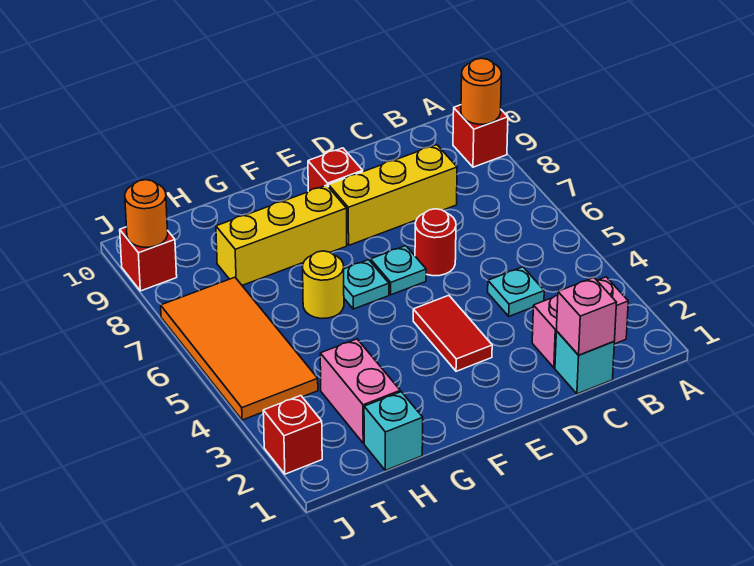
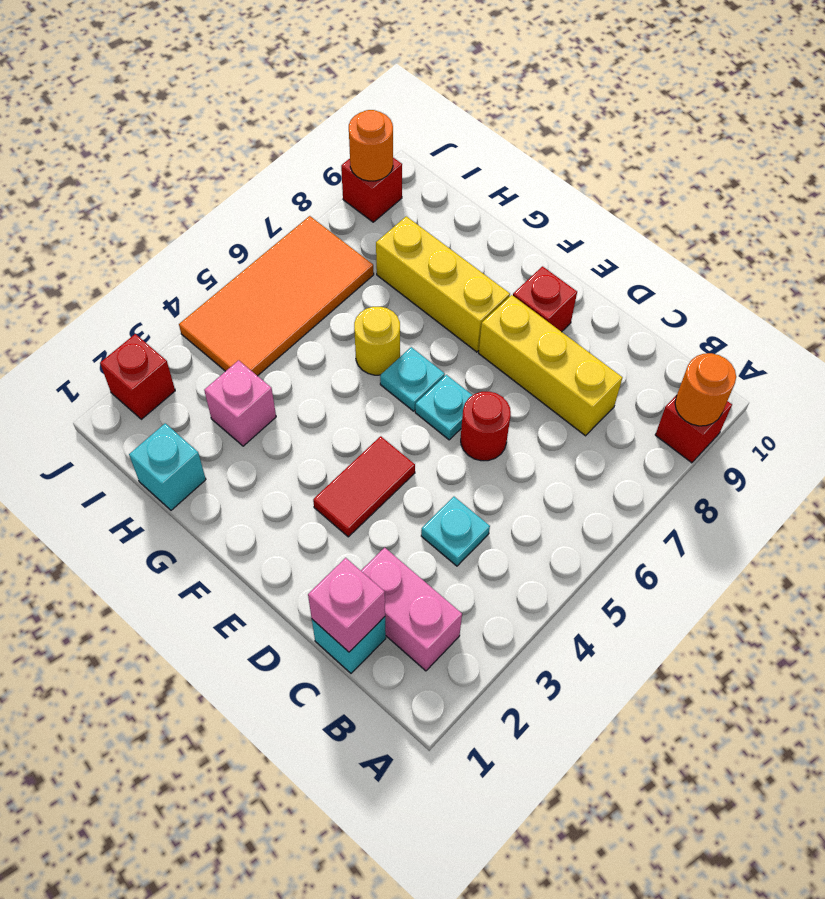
pink brick H2:H3 level 1 -> pink brick H3 level 1

